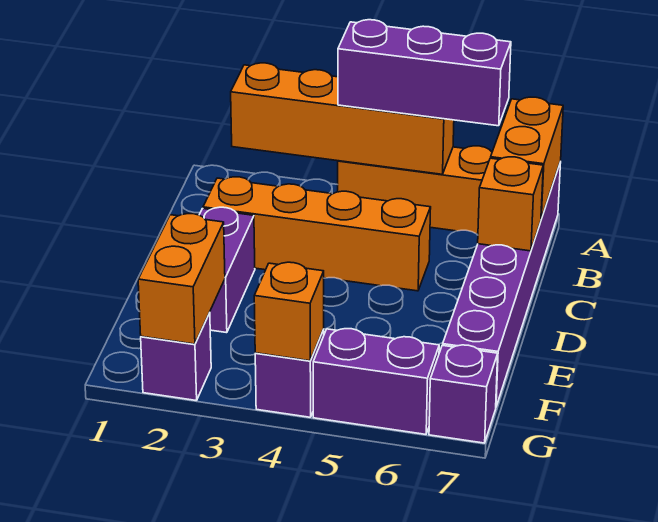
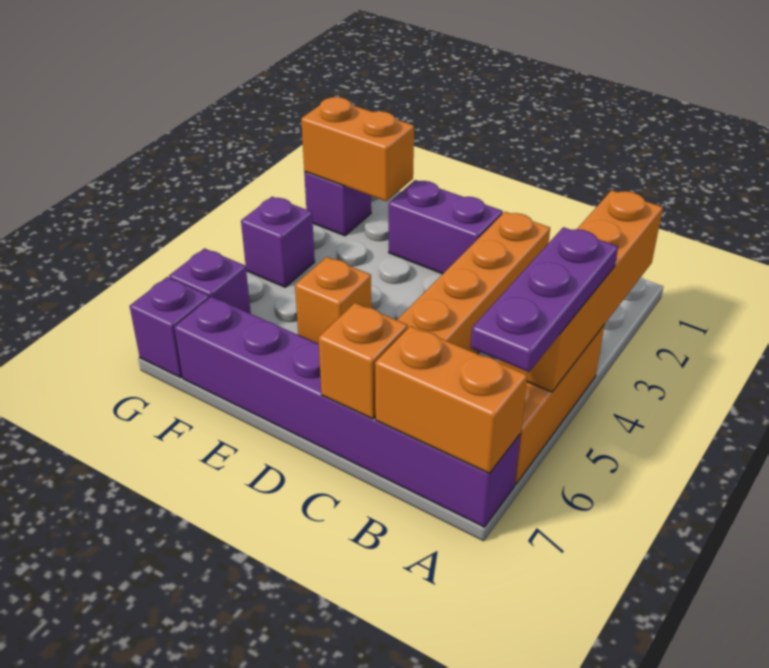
purple brick A4:A6 level 3 -> purple plate A4:A6 level 3
orange brick G4 level 2 -> orange brick E5 level 1
purple brick G5:G6 level 1 -> purple brick G6 level 1

